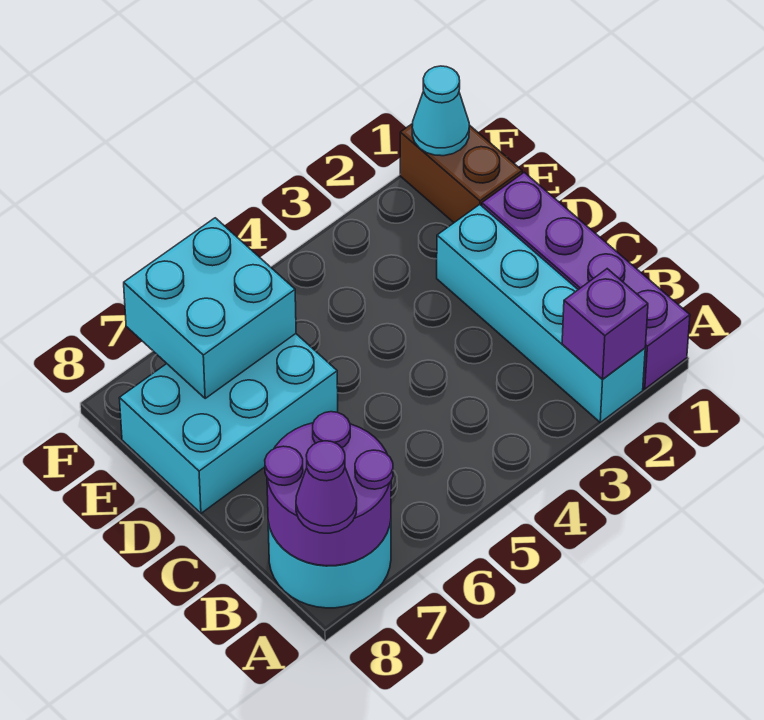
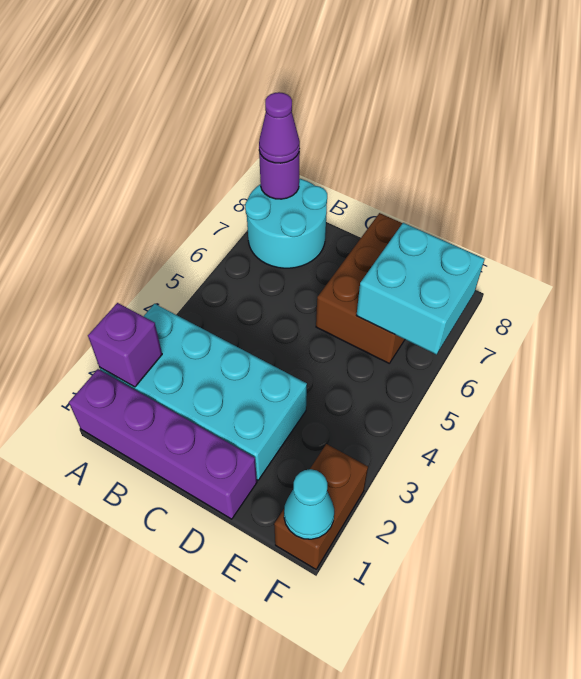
cyan brick A2:D2 level 1 -> cyan brick A2:D3 level 1
purple round brick A7:B8 level 2 -> purple round brick A8 level 2
cyan brick D6:E8 level 1 -> brown brick D6:E8 level 1
brown brick E1:F1 level 1 -> brown brick F1:F2 level 1

